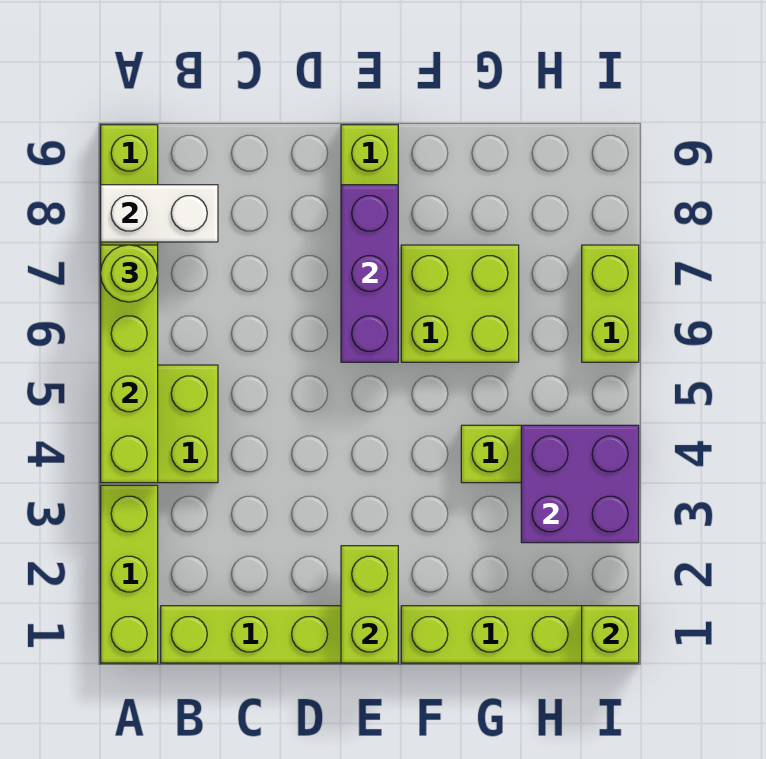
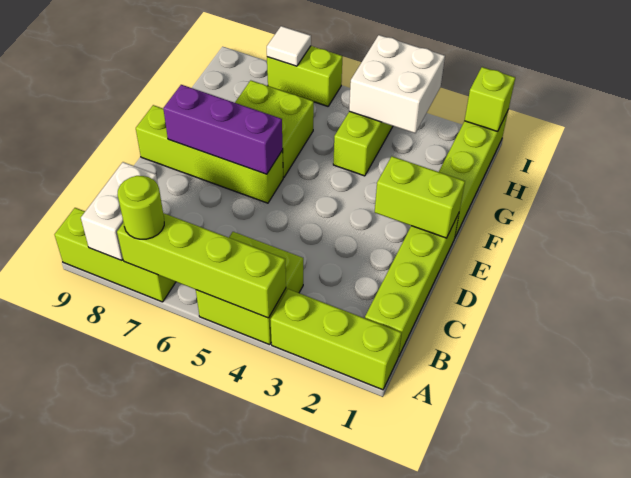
purple brick H3:I4 level 2 -> white brick H3:I4 level 2
none -> white tile I7 level 2

